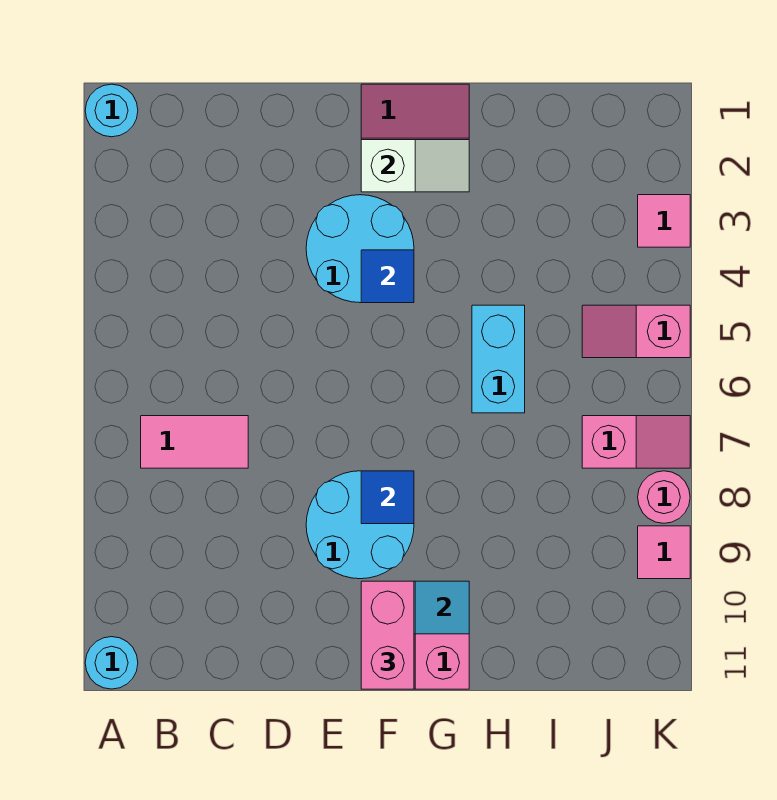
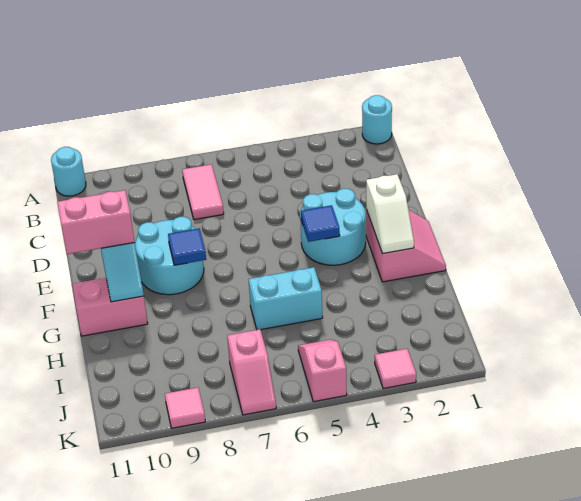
pink round brick K8 level 1 -> none

